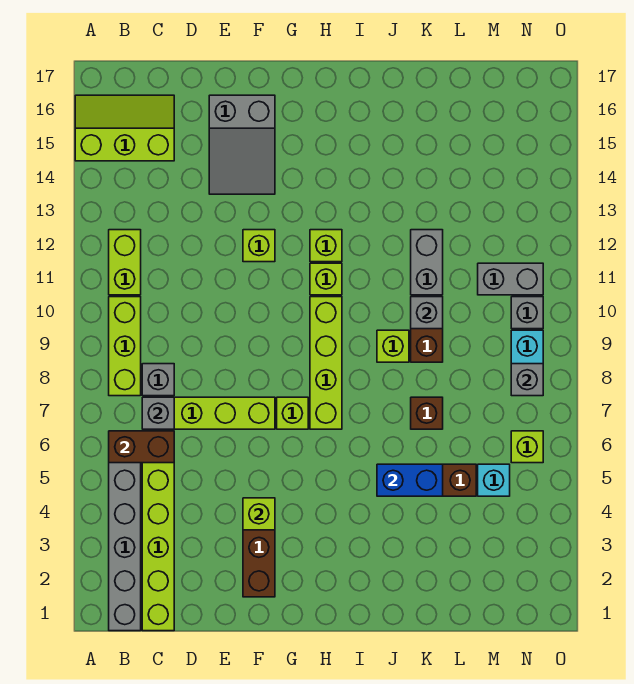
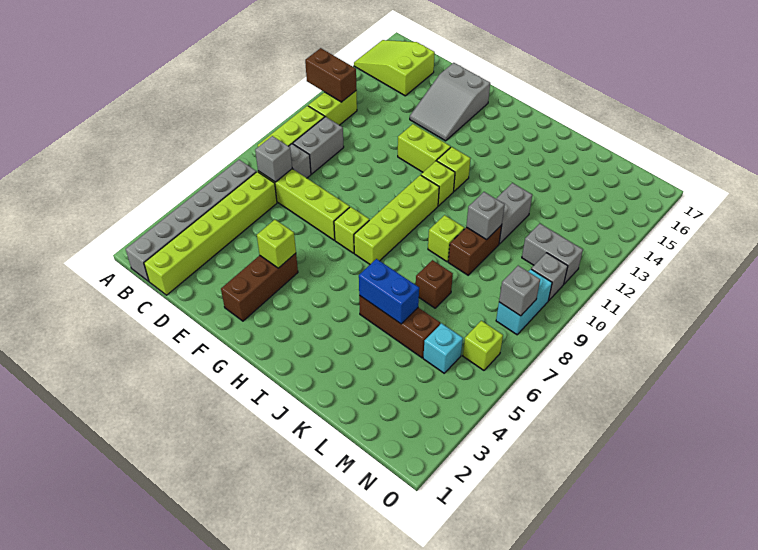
lime slope A15:C16 level 1 top 15 -> lime slope A15:C16 level 1 top C
brown brick B6:C6 level 2 -> brown brick A12:B12 level 2
none -> grey brick C9:C10 level 1
lime brick F12 level 1 -> lime brick F12:G12 level 1

